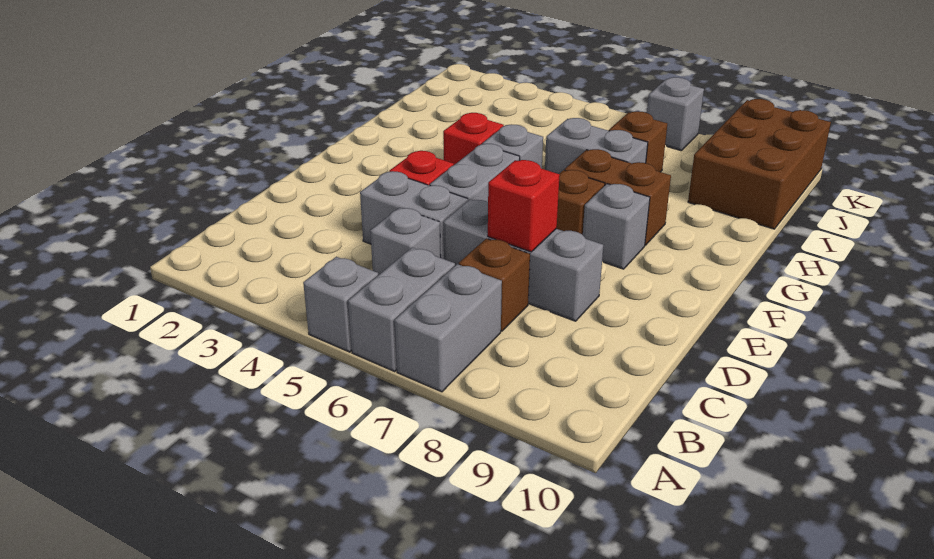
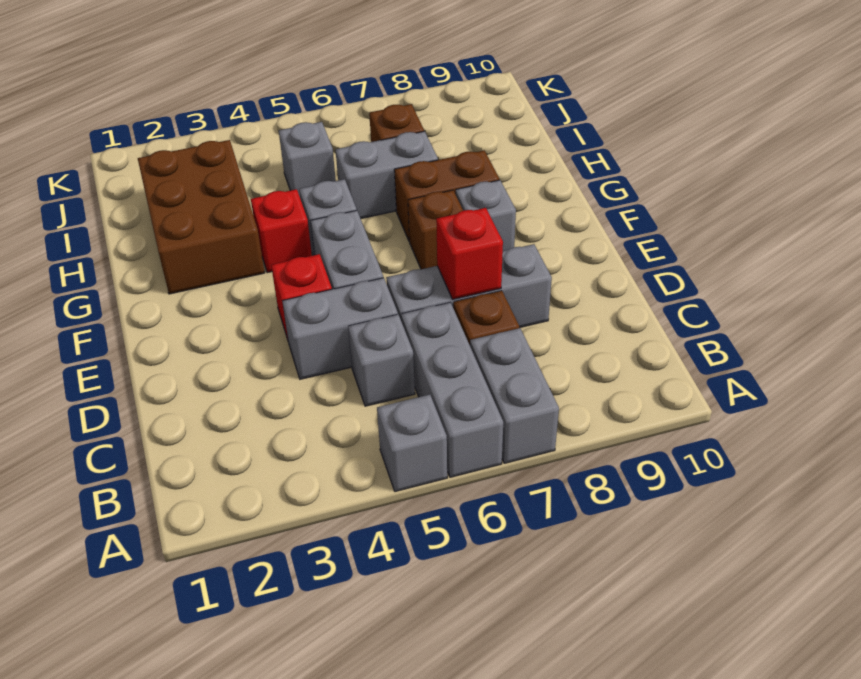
grey brick A6:B6 level 1 -> grey brick A6:C6 level 1
brown brick I9:K10 level 1 -> brown brick G2:I3 level 1
grey brick K7 level 1 -> grey brick I5 level 1

